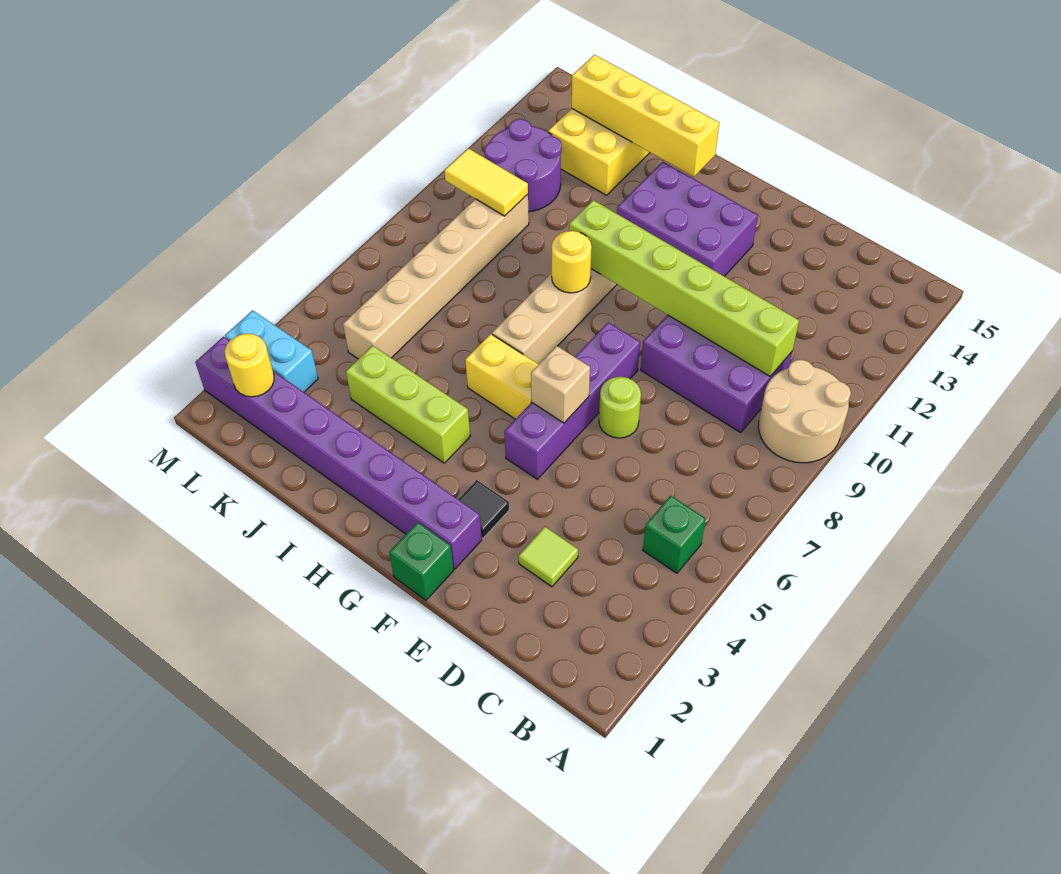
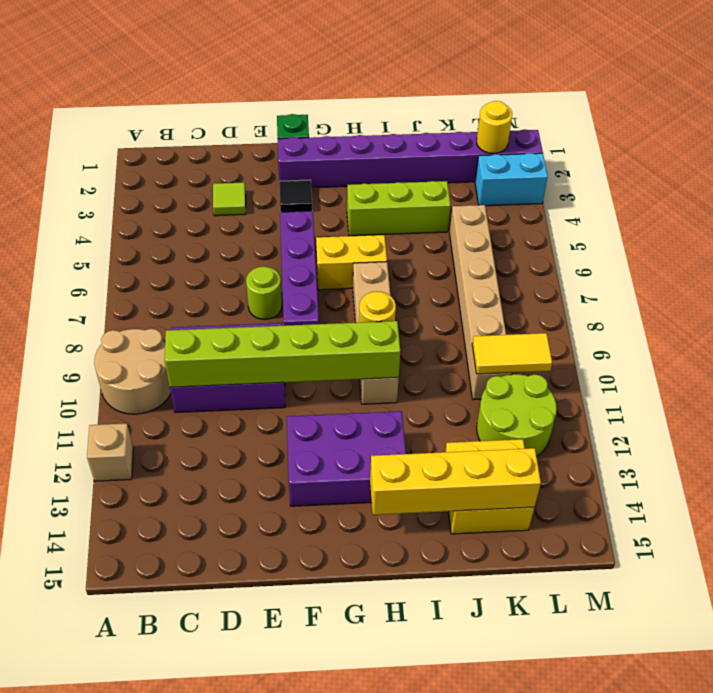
green brick B5 level 1 -> none
tan brick F6 level 2 -> tan brick A12 level 1
purple round brick K11:L12 level 1 -> lime round brick K11:L12 level 1

